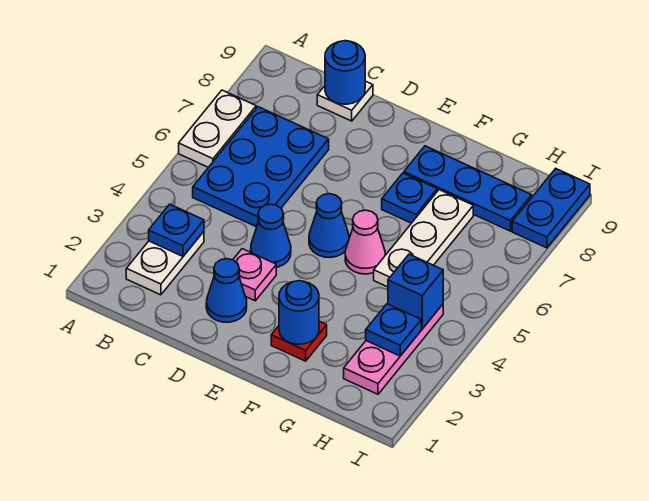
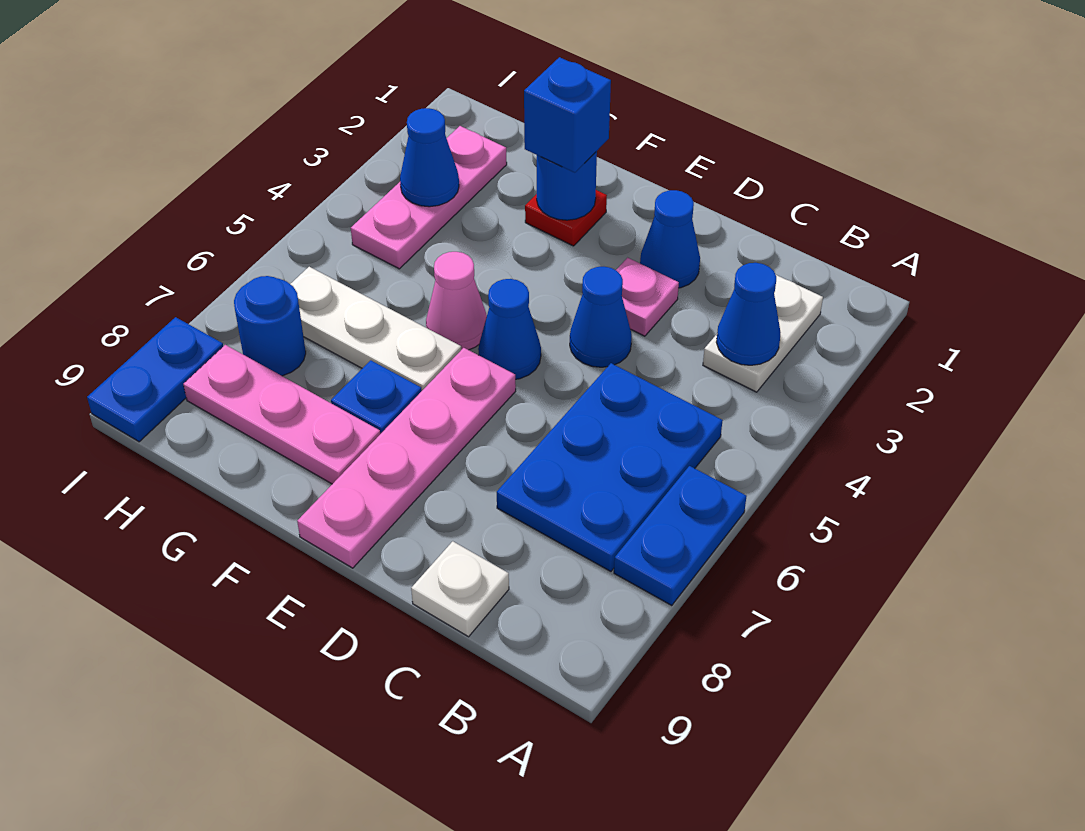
white plate A6:A7 level 1 -> blue plate A6:A7 level 1
blue plate B3 level 2 -> blue cone B3 level 2
blue round brick C9 level 2 -> blue round brick H7 level 1
none -> pink plate E6:E9 level 1
blue plate F8:H8 level 1 -> pink plate F8:H8 level 1
white plate G5:G7 level 1 -> white plate F6:H6 level 1
blue plate H3 level 2 -> blue cone H3 level 2
blue brick H4 level 2 -> blue brick F2 level 3

